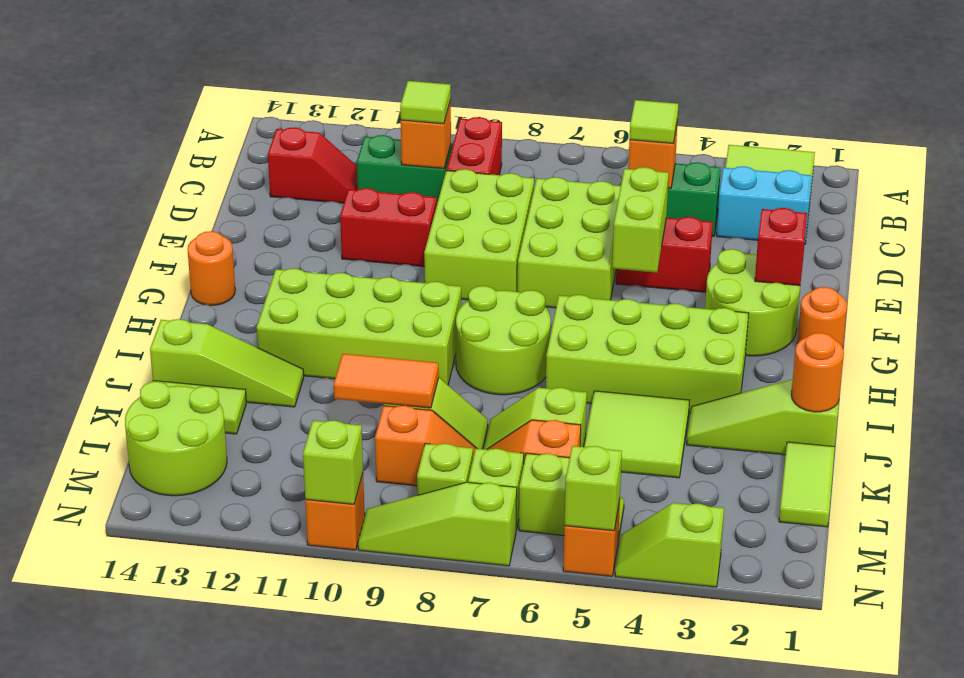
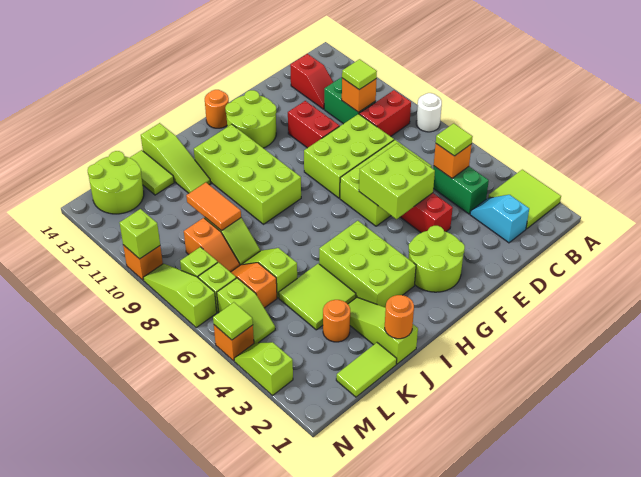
none -> white round brick A8 level 1
cyan brick C2:C3 level 1 -> cyan slope C2:C3 level 1 top 2
lime brick E5:F5 level 2 -> lime brick E5:F6 level 2
red brick F2 level 2 -> none
orange round brick G1 level 1 -> orange round brick K3 level 1
lime brick H3:I6 level 1 -> lime brick H3:I5 level 1
lime round brick H7:I8 level 1 -> lime round brick F12:G13 level 1
lime brick N5 level 2 -> lime tile N5 level 2

